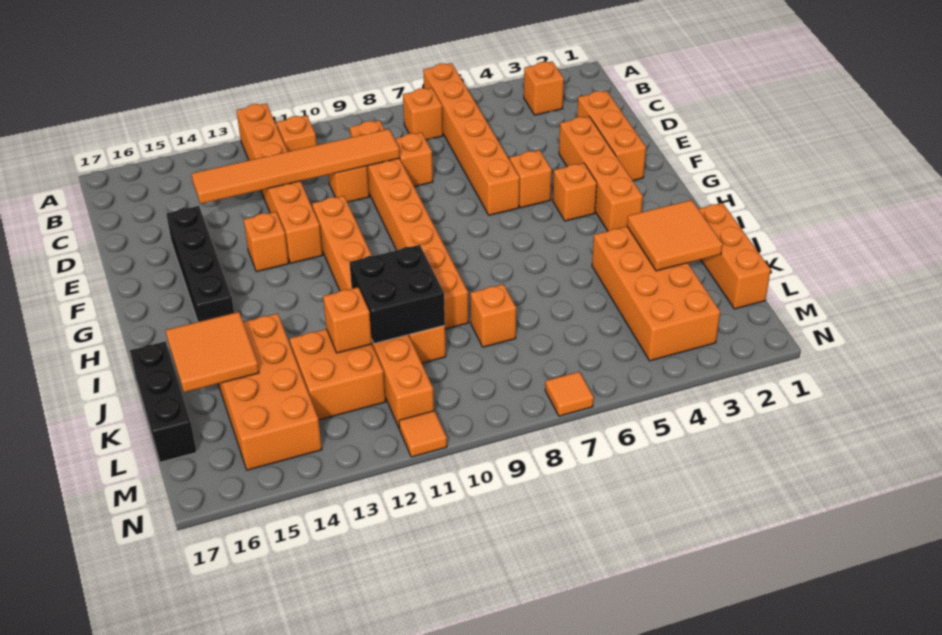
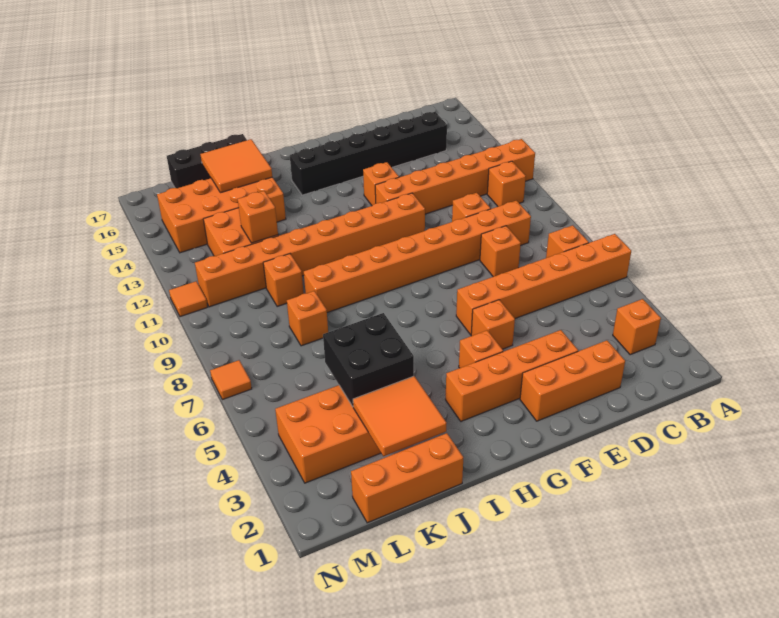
orange tile D9:D14 level 2 -> none
black brick E15:H15 level 1 -> black brick C15:H15 level 1
black brick J10:K11 level 2 -> black brick J4:K5 level 2

